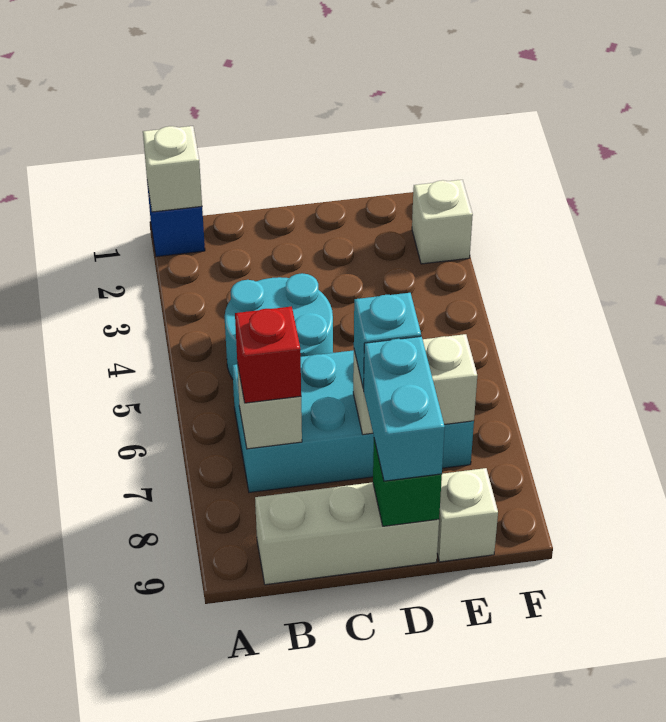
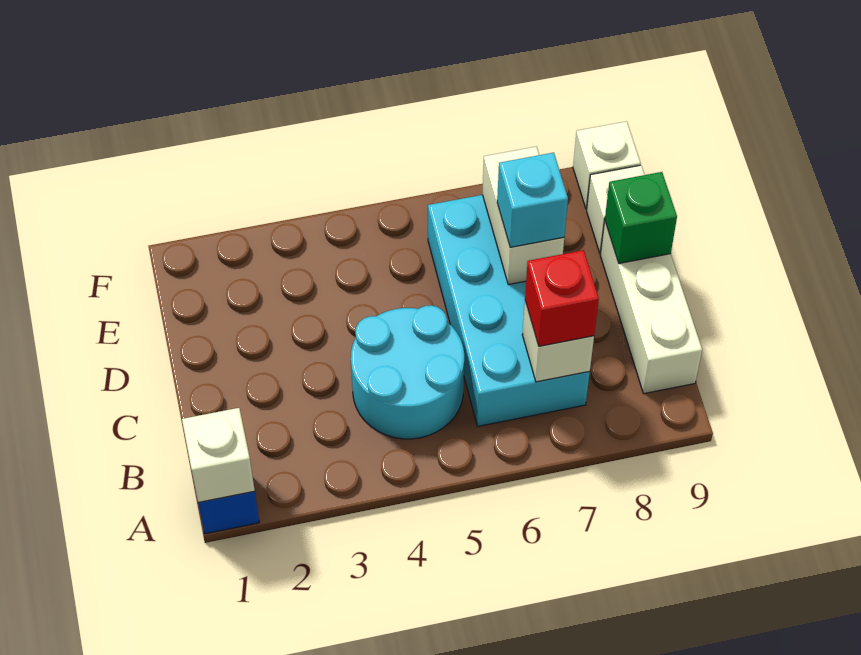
cyan brick D8:D9 level 3 -> none
white brick F2 level 1 -> white brick F9 level 1

